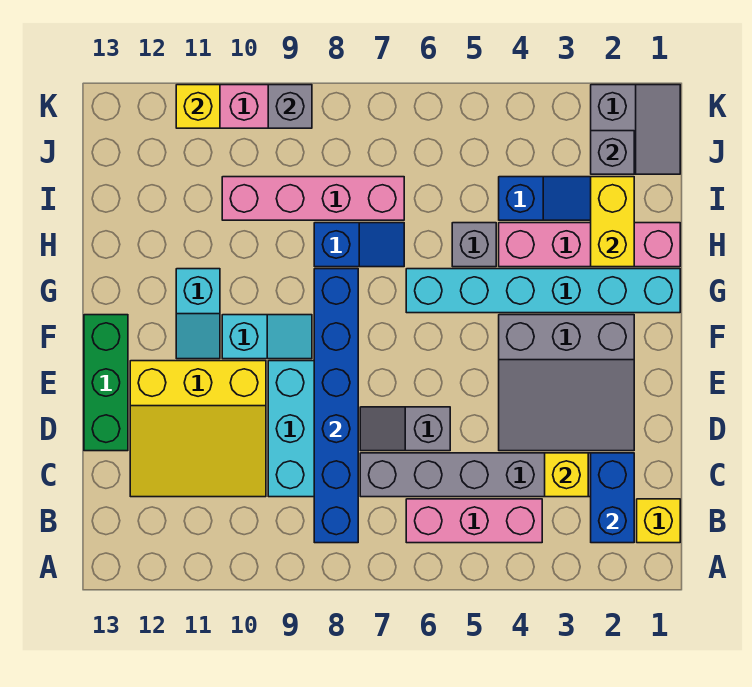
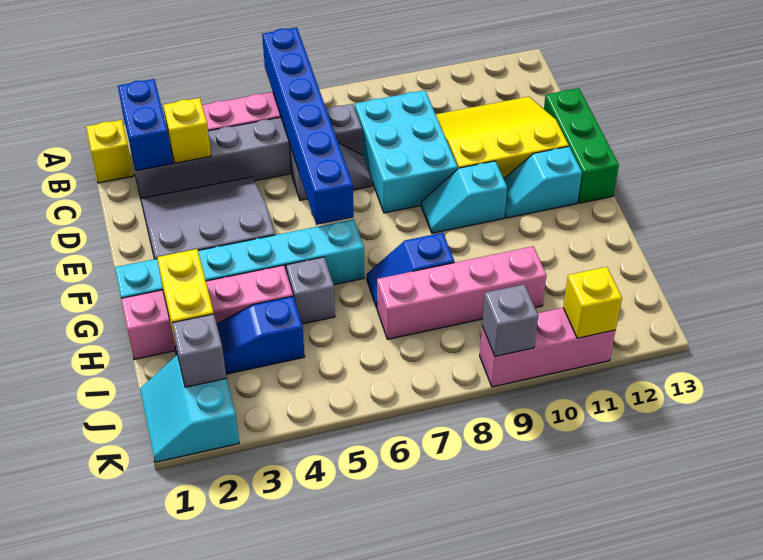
blue brick B8:G8 level 2 -> blue brick A6:F6 level 2
cyan slope F11:G11 level 1 top G -> cyan slope F11:F12 level 1 top 12
grey slope J1:K2 level 1 top 2 -> cyan slope J1:K2 level 1 top 2

